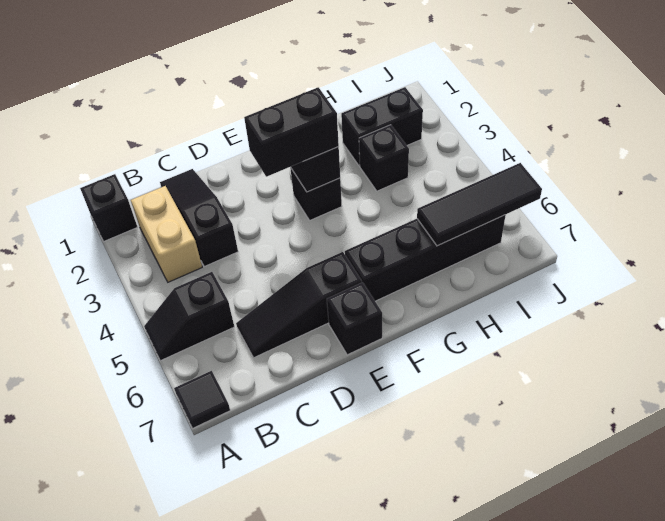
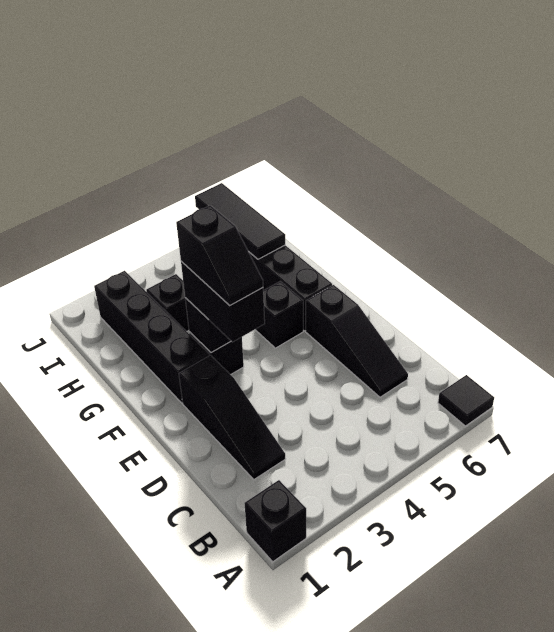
black slope A5:B5 level 1 top B -> black slope E3:F3 level 4 top F
tan brick B2:B3 level 1 -> none
black slope C1:C3 level 1 top 3 -> black slope C2:E2 level 1 top E
black brick E7 level 1 -> black brick F5 level 1
black brick H2:I2 level 1 -> black brick F2:I2 level 1

